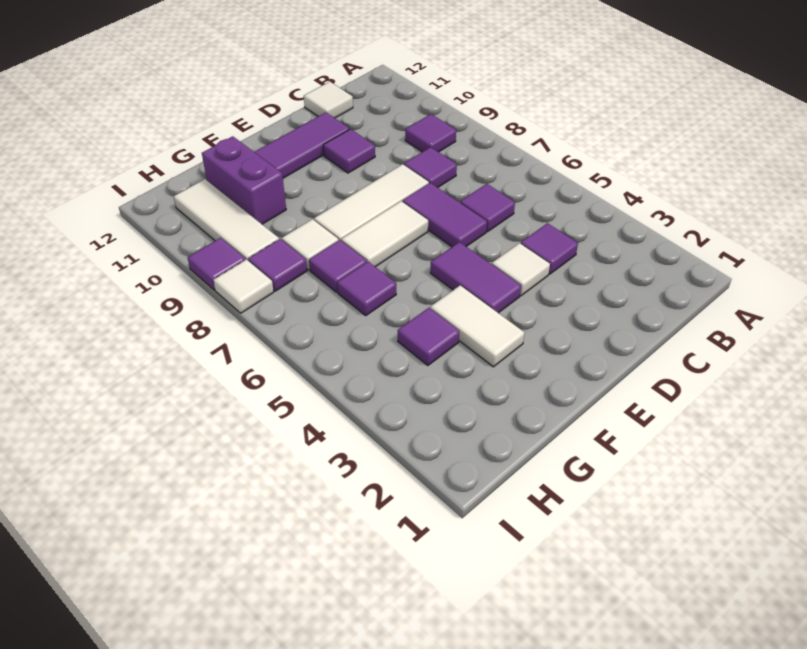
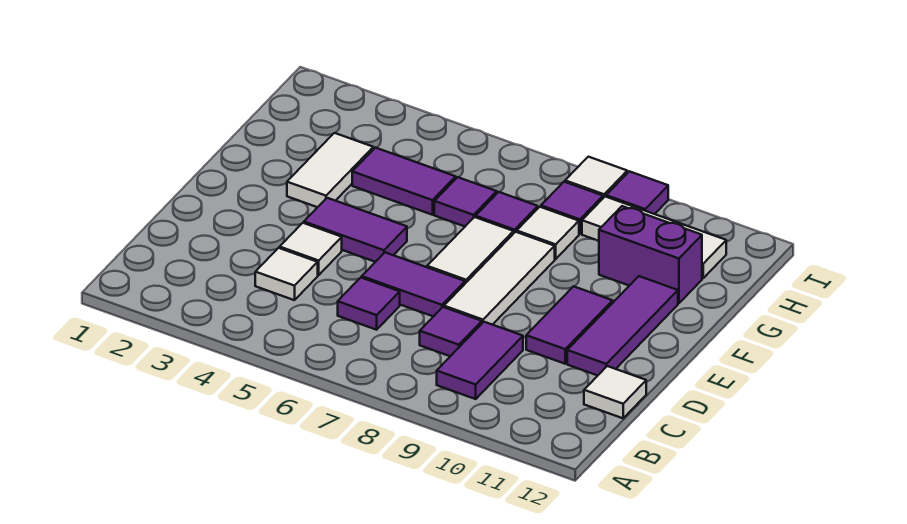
purple tile B9 level 1 -> purple tile B9:C9 level 1
purple tile C4 level 1 -> white tile C4 level 1
purple tile D10 level 1 -> purple tile D10:E10 level 1
white tile F3:F4 level 1 -> white tile F3:G3 level 1
purple tile G4 level 1 -> purple tile G4:G5 level 1

